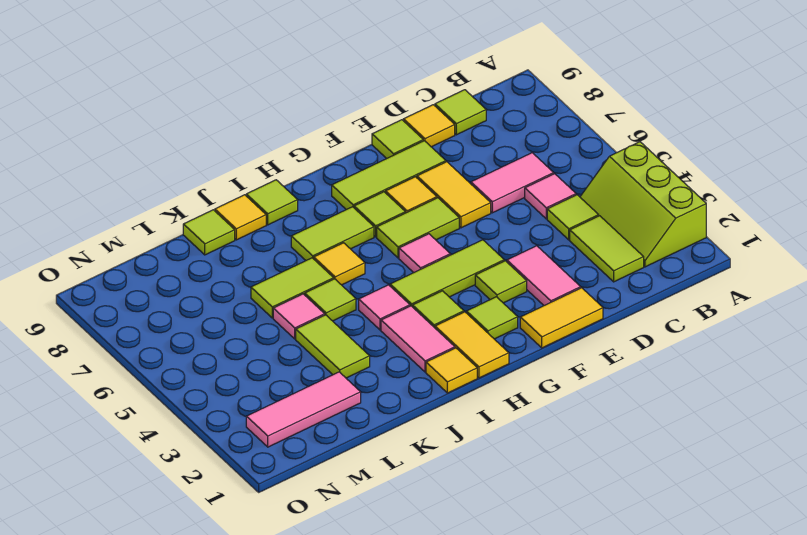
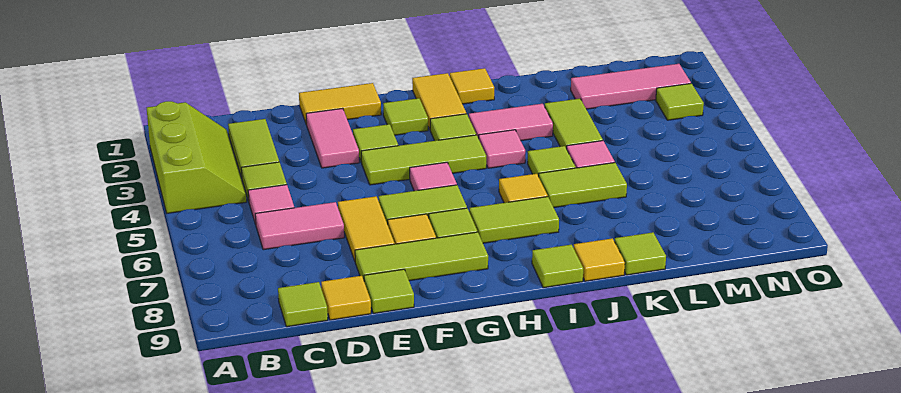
pink tile I2:I3 level 1 -> pink tile I3:J3 level 1
none -> lime tile N3 level 1

